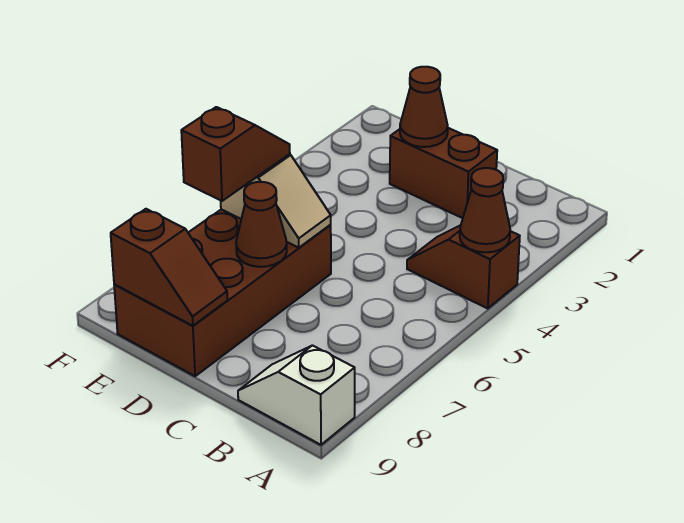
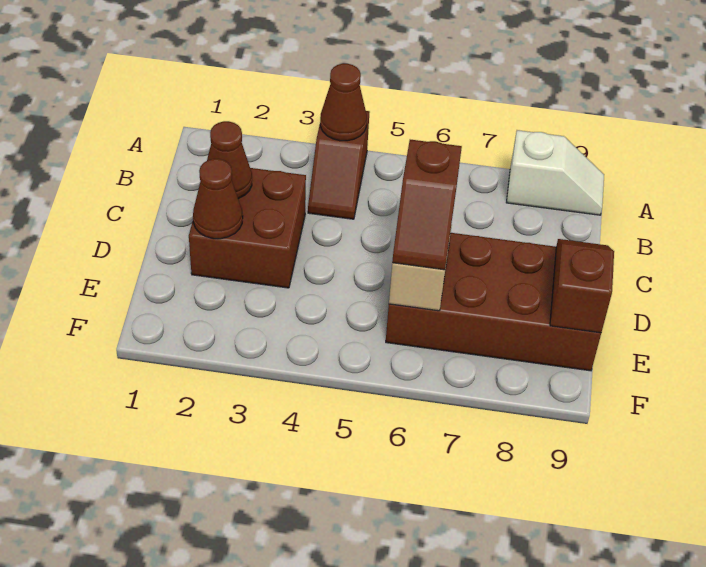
white slope A9:B9 level 1 top A -> white slope A8:A9 level 1 top 8
brown brick C2:D2 level 1 -> brown brick C2:D3 level 1
brown cone D7 level 2 -> brown cone C2 level 2
brown slope E6:E7 level 3 top 7 -> brown slope D6:E6 level 3 top D

